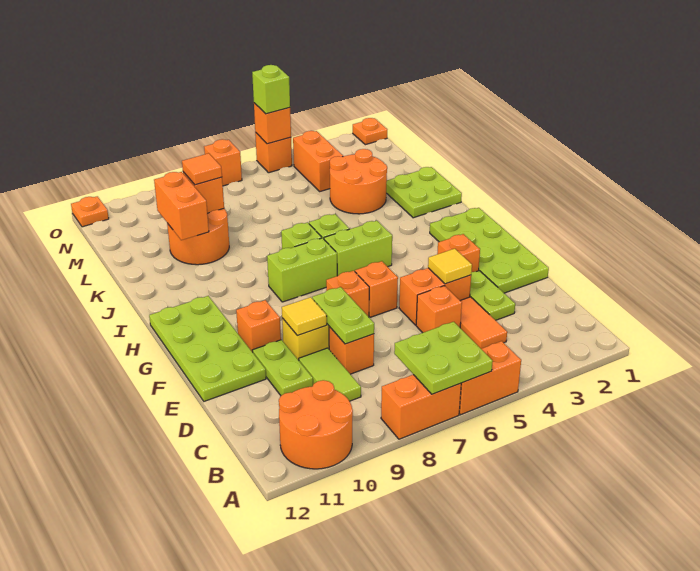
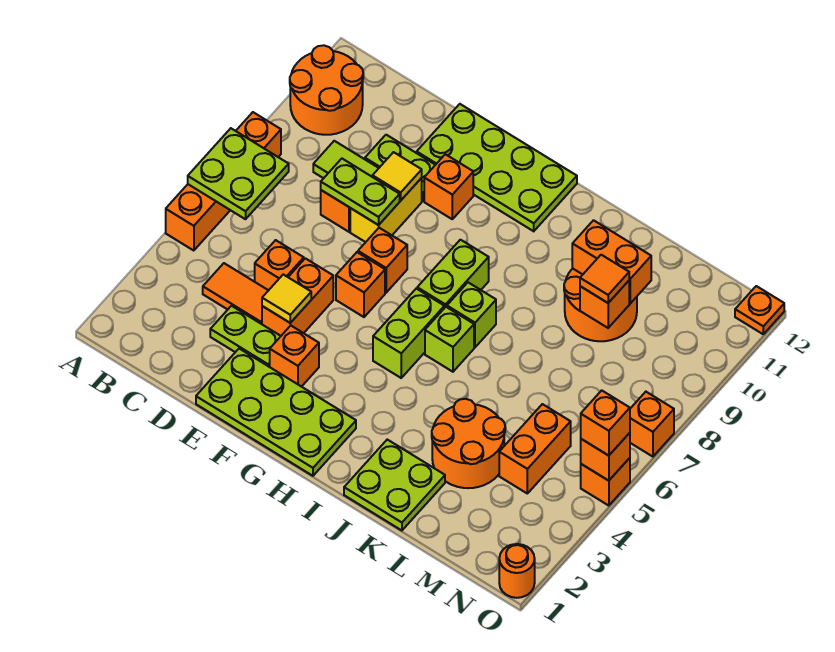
orange brick M4:N4 level 1 -> orange brick M4:M5 level 1
orange plate O1 level 1 -> orange round brick O1 level 1
lime brick O5 level 3 -> orange brick O5 level 3

